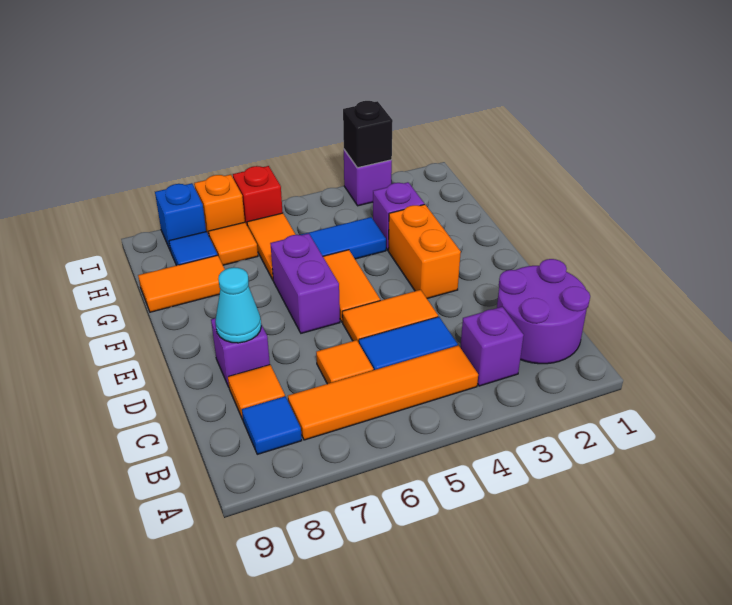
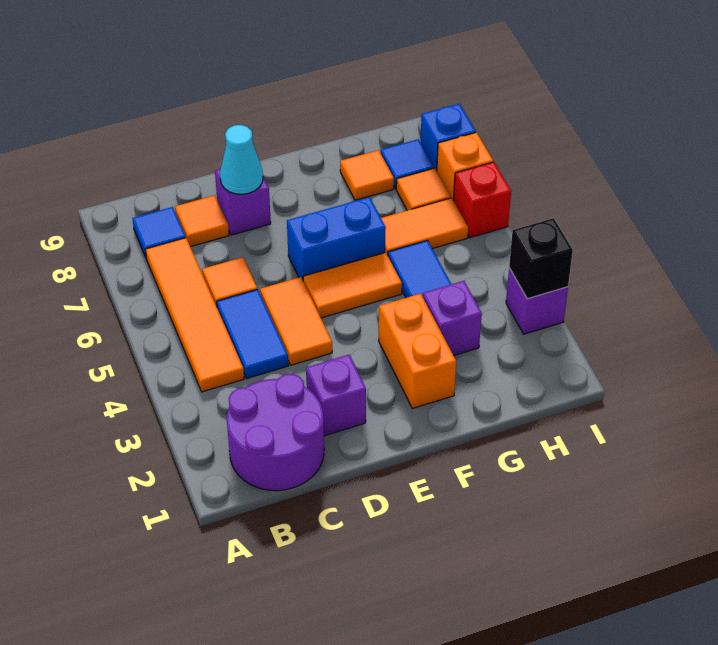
purple brick B3 level 1 -> purple brick D2 level 1
orange brick E3:F3 level 1 -> orange brick F2:F3 level 1
purple brick E6:F6 level 1 -> blue brick E6:F6 level 1
orange tile G8:G9 level 1 -> orange tile G8 level 1

